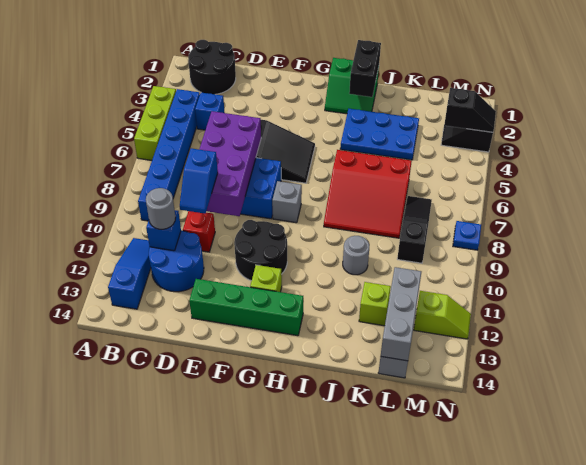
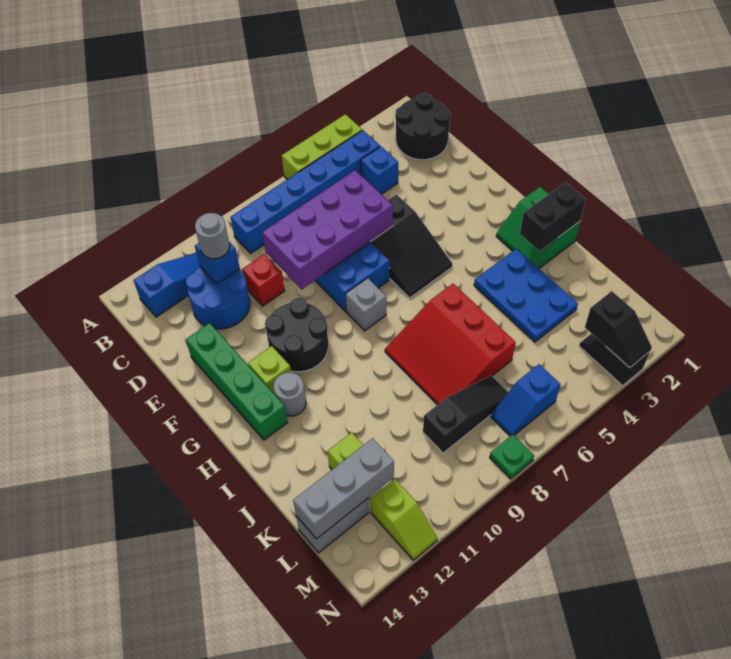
blue slope D9:D10 level 3 top 9 -> blue slope M6:M7 level 1 top 6
grey round brick J10 level 1 -> grey round brick H12 level 1
blue plate N8 level 1 -> green plate N8 level 1

